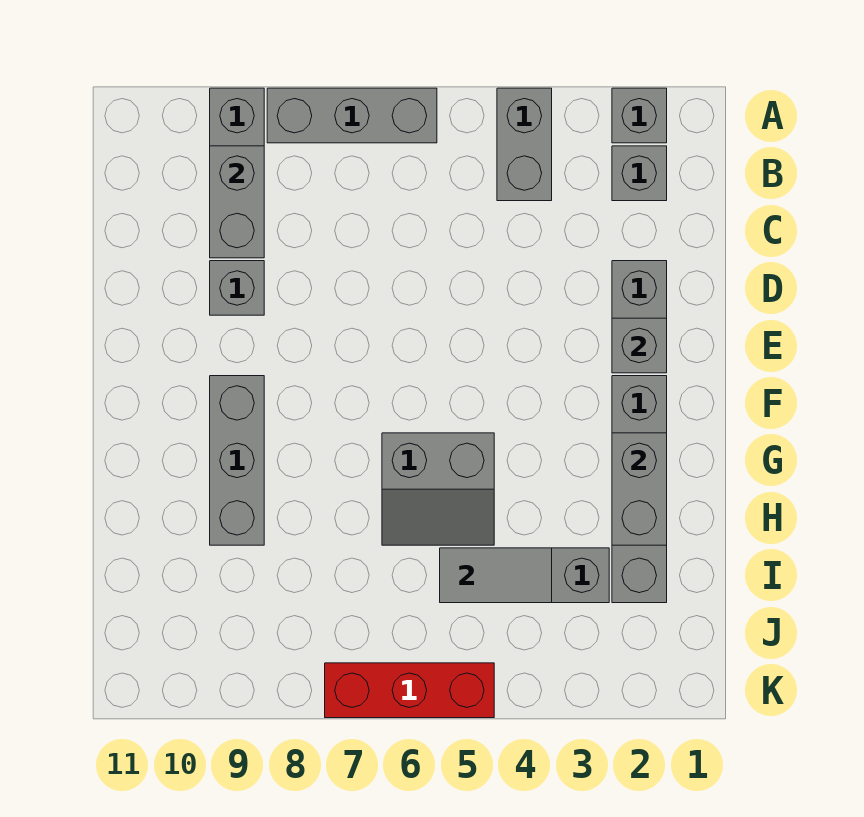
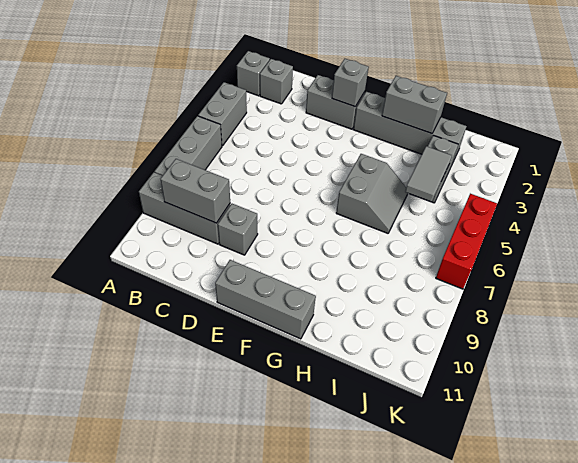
grey brick A4:B4 level 1 -> grey brick A4:A5 level 1
grey brick F9:H9 level 1 -> grey brick E11:G11 level 1

